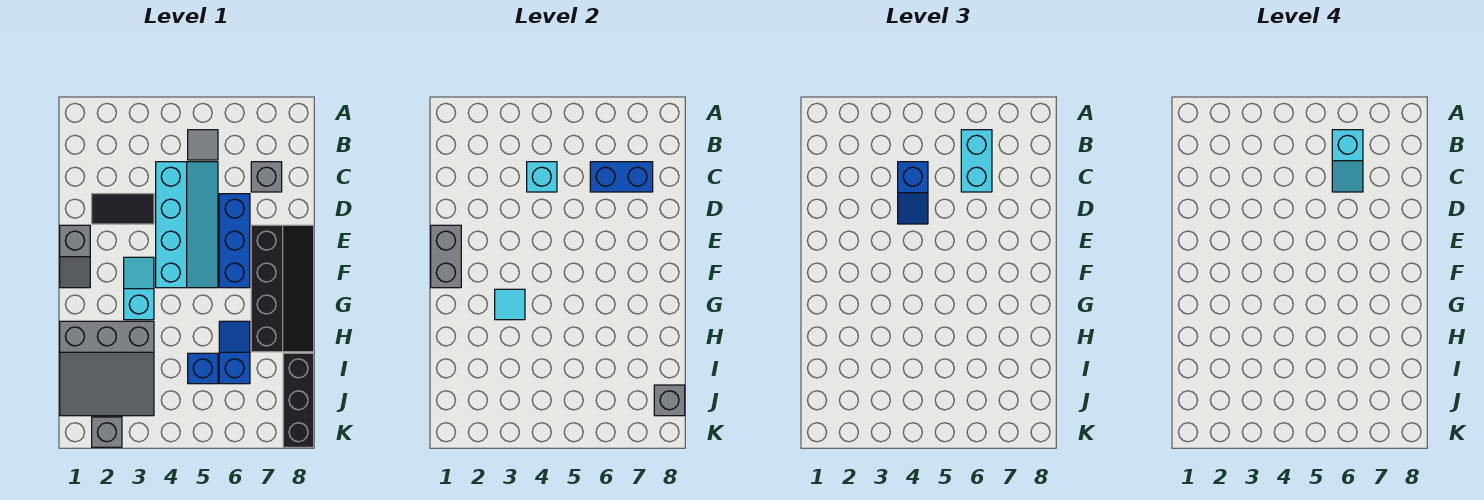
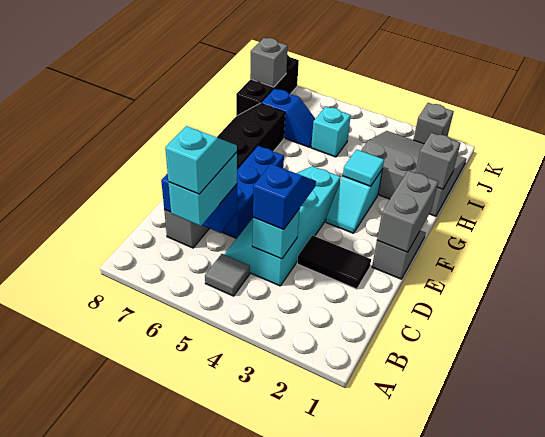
none -> grey brick H1 level 2
blue slope H6:I6 level 1 top I -> blue slope I6:I7 level 1 top 7
blue brick I5 level 1 -> cyan brick I5 level 1

